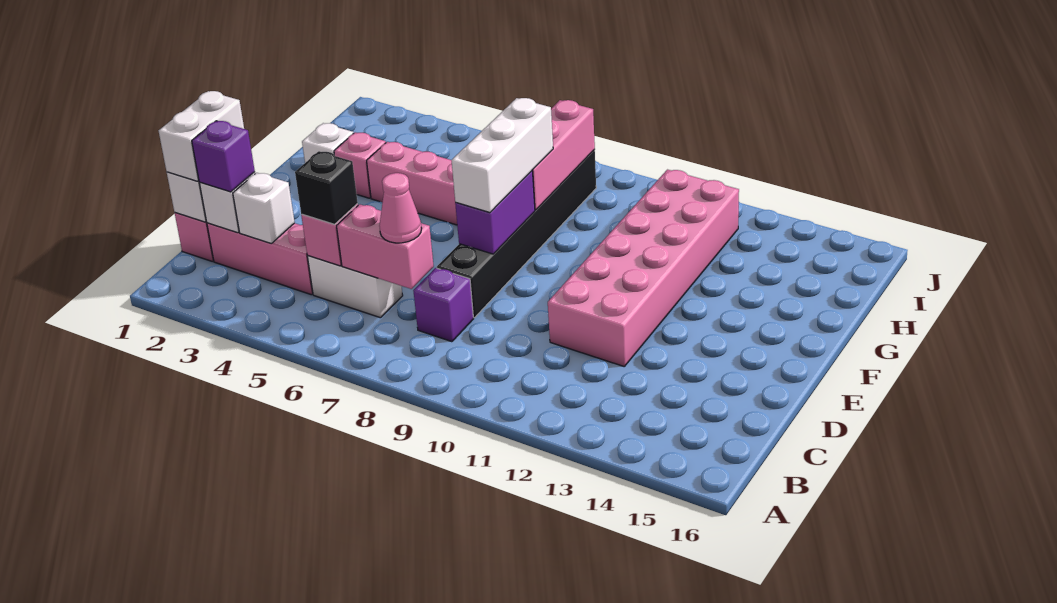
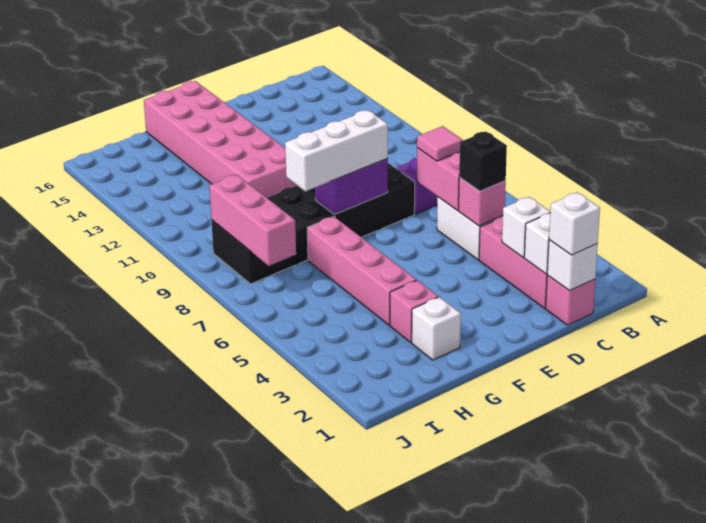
white brick C1:D1 level 3 -> white brick C1 level 3
purple brick C2 level 3 -> none
pink cone C7 level 3 -> pink tile C7 level 3
black brick D8:I8 level 1 -> black brick D8:I9 level 1
pink brick D11:I12 level 1 -> pink brick F11:G16 level 1
pink brick G8:I8 level 2 -> pink brick I7:I9 level 2

